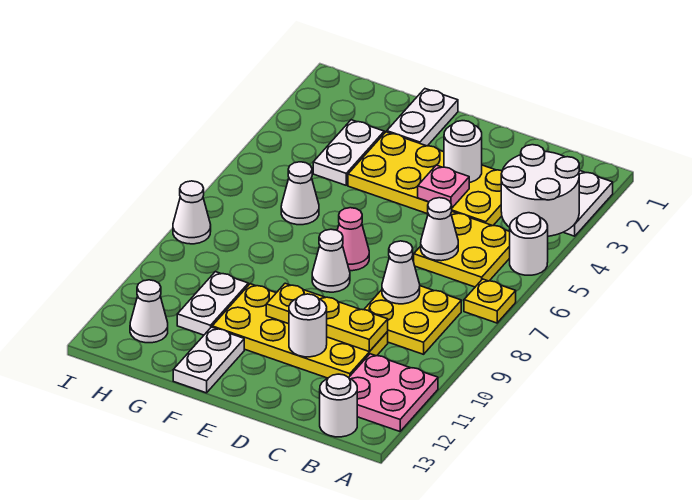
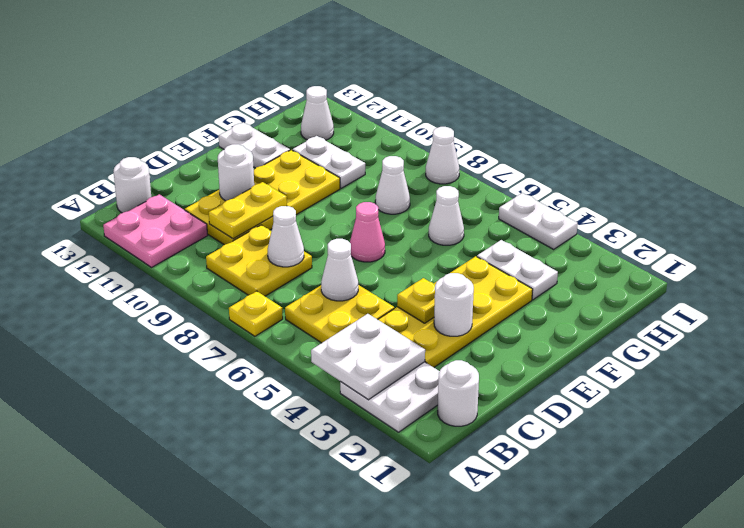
white round brick A3:B4 level 2 -> white plate A3:B4 level 2
white round brick A5 level 1 -> white round brick B1 level 1
yellow plate C10:E10 level 2 -> yellow plate C10:D10 level 2
pink plate D4 level 2 -> yellow plate D4 level 2
white cone E8 level 1 -> white cone G8 level 1
white plate F1:F2 level 1 -> white plate I4:I5 level 1

